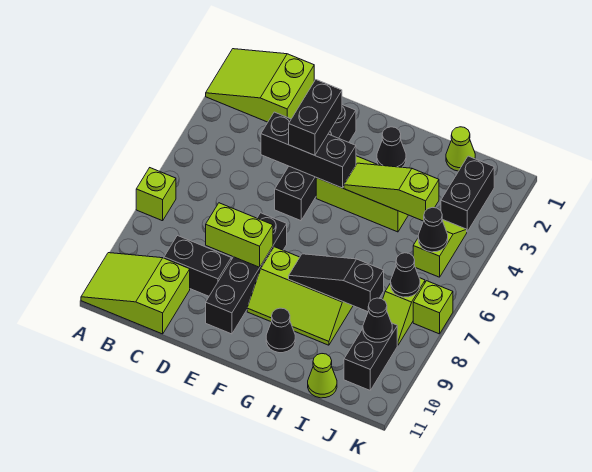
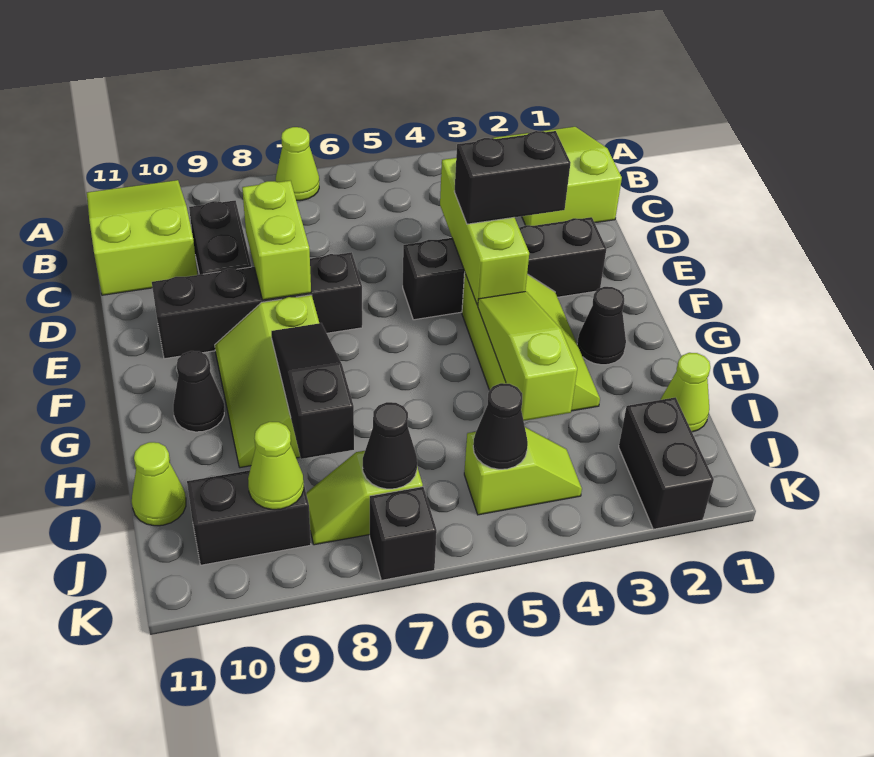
lime brick A7 level 1 -> lime cone A7 level 1
black brick D4:F4 level 2 -> lime brick D4:F4 level 2
black brick J2:J3 level 1 -> black brick J2:K2 level 1
black cone J9 level 2 -> lime cone J9 level 2
lime brick K7 level 1 -> black brick K7 level 1

